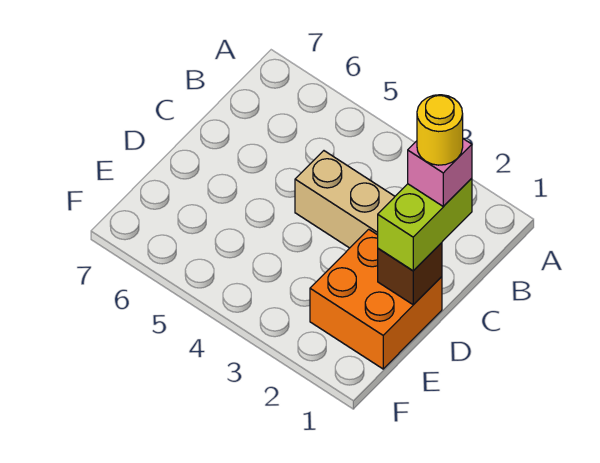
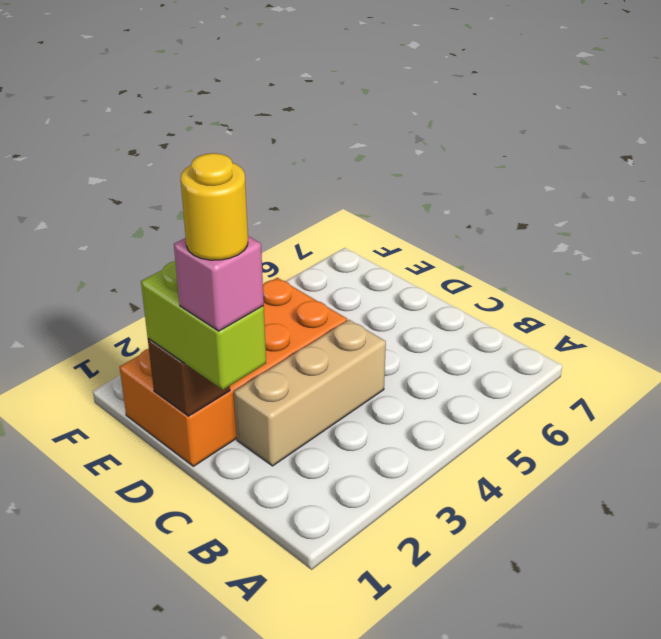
orange brick D1:E2 level 1 -> orange brick D1:E4 level 1

